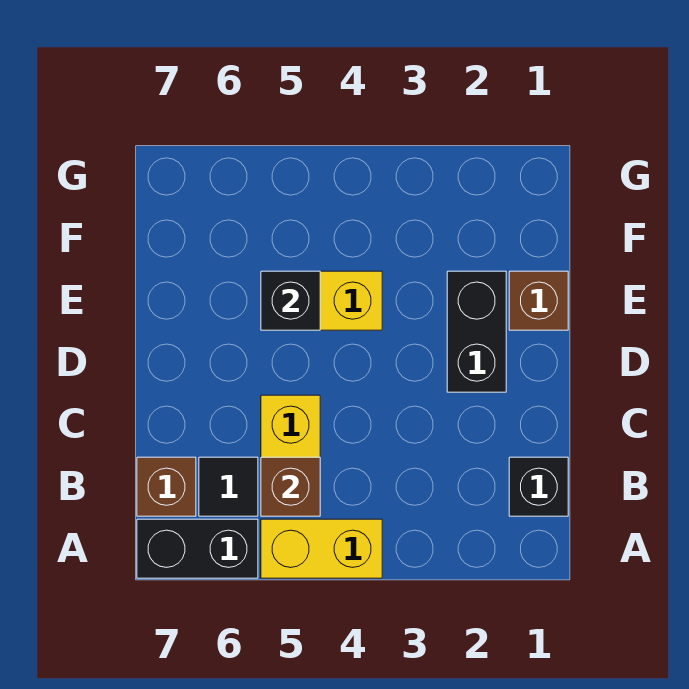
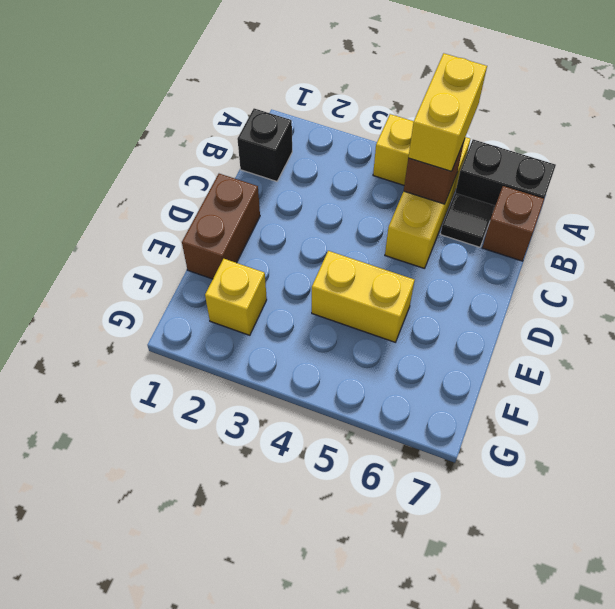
none -> yellow brick A5:B5 level 3
black brick D2:E2 level 1 -> none
brown brick E1 level 1 -> brown brick D1:E1 level 1
black brick E5 level 2 -> none
none -> yellow brick F2 level 1

